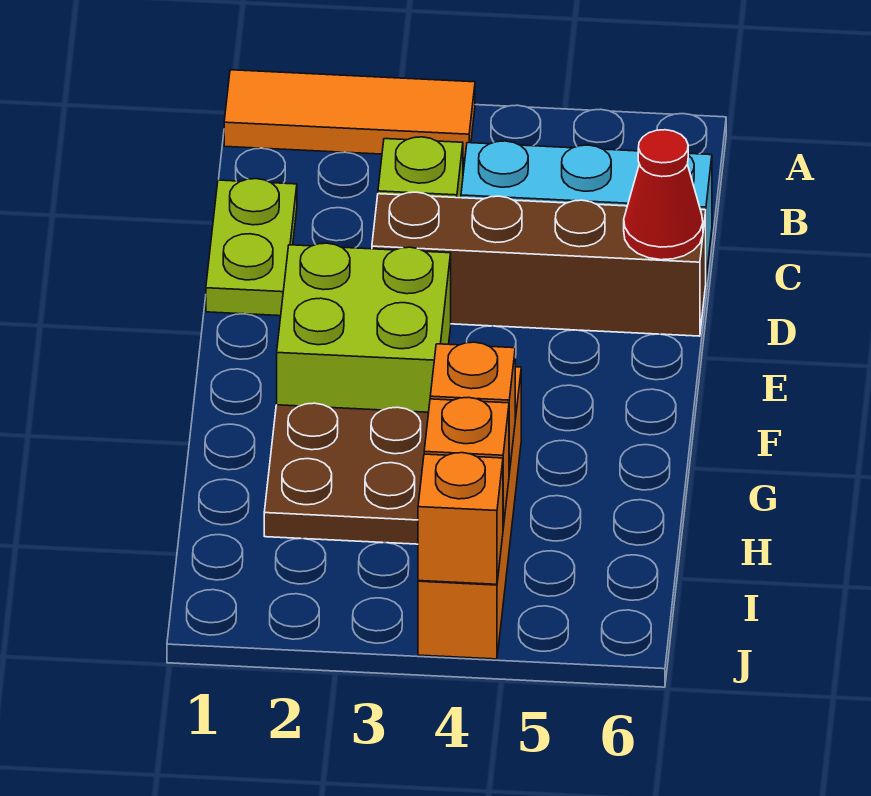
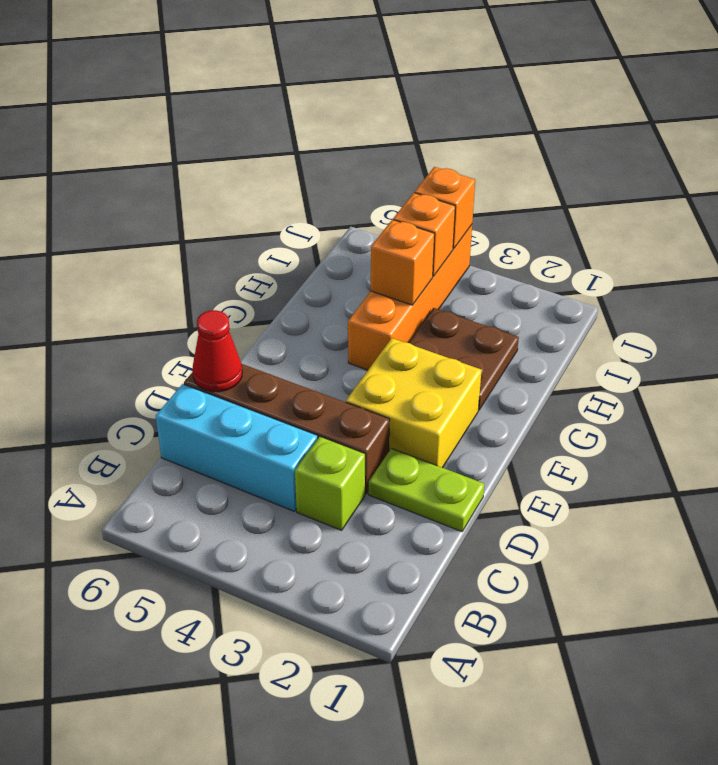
orange tile A1:A3 level 1 -> none
lime plate C1:D1 level 1 -> lime plate D1:D2 level 1
lime brick E2:F3 level 1 -> yellow brick E2:F3 level 1

